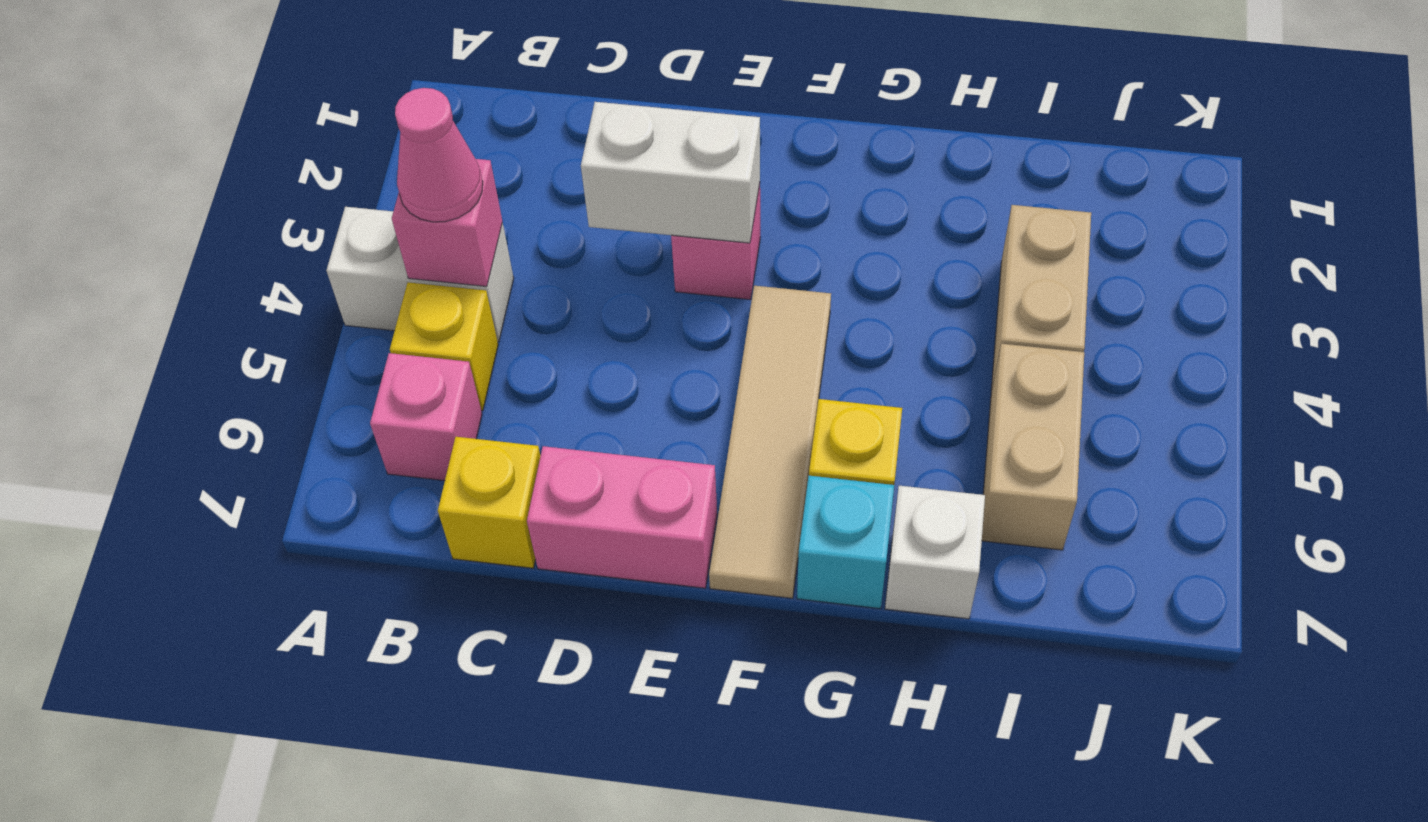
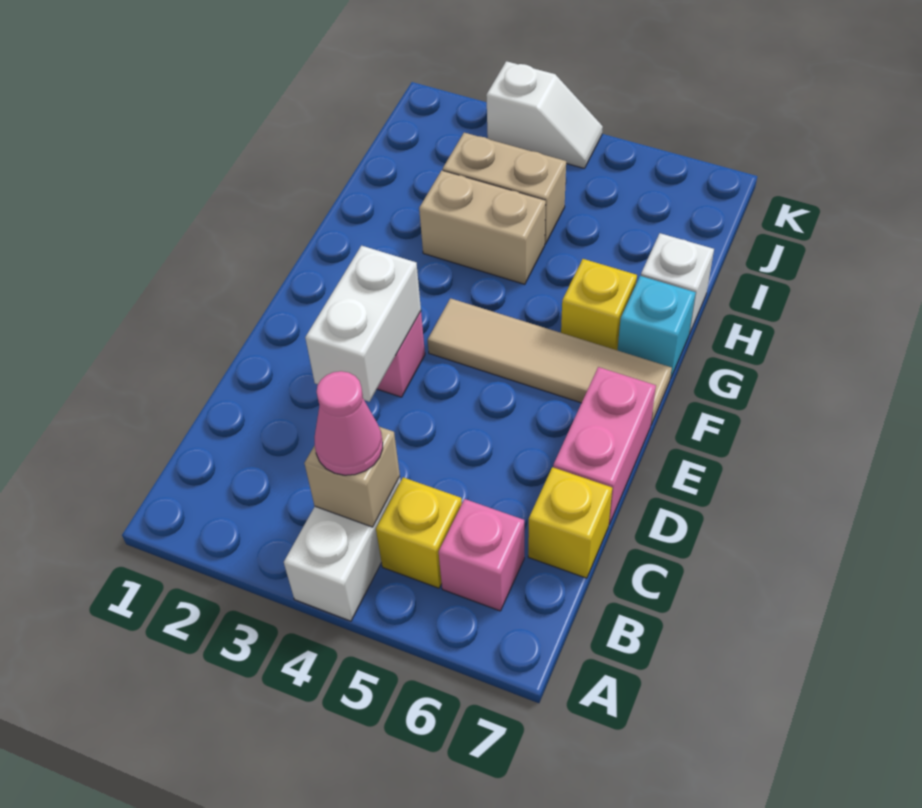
pink brick B4 level 2 -> tan brick B4 level 2
tan brick I5:I6 level 1 -> tan brick H3:H4 level 1
none -> white slope K3:K4 level 1 top 3

